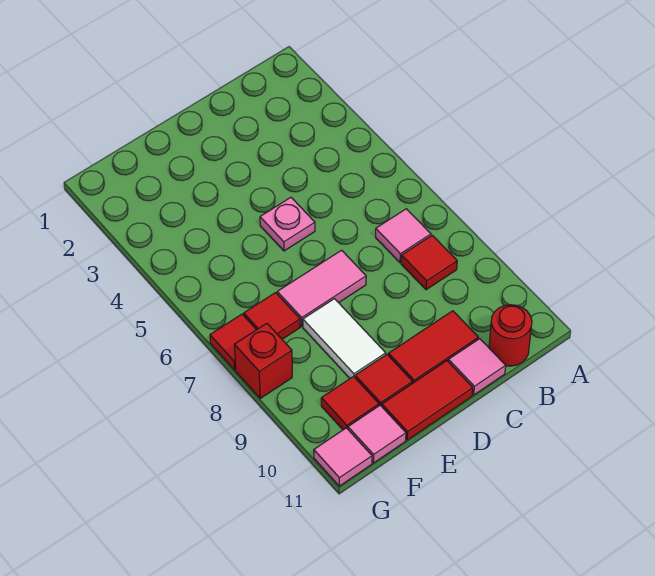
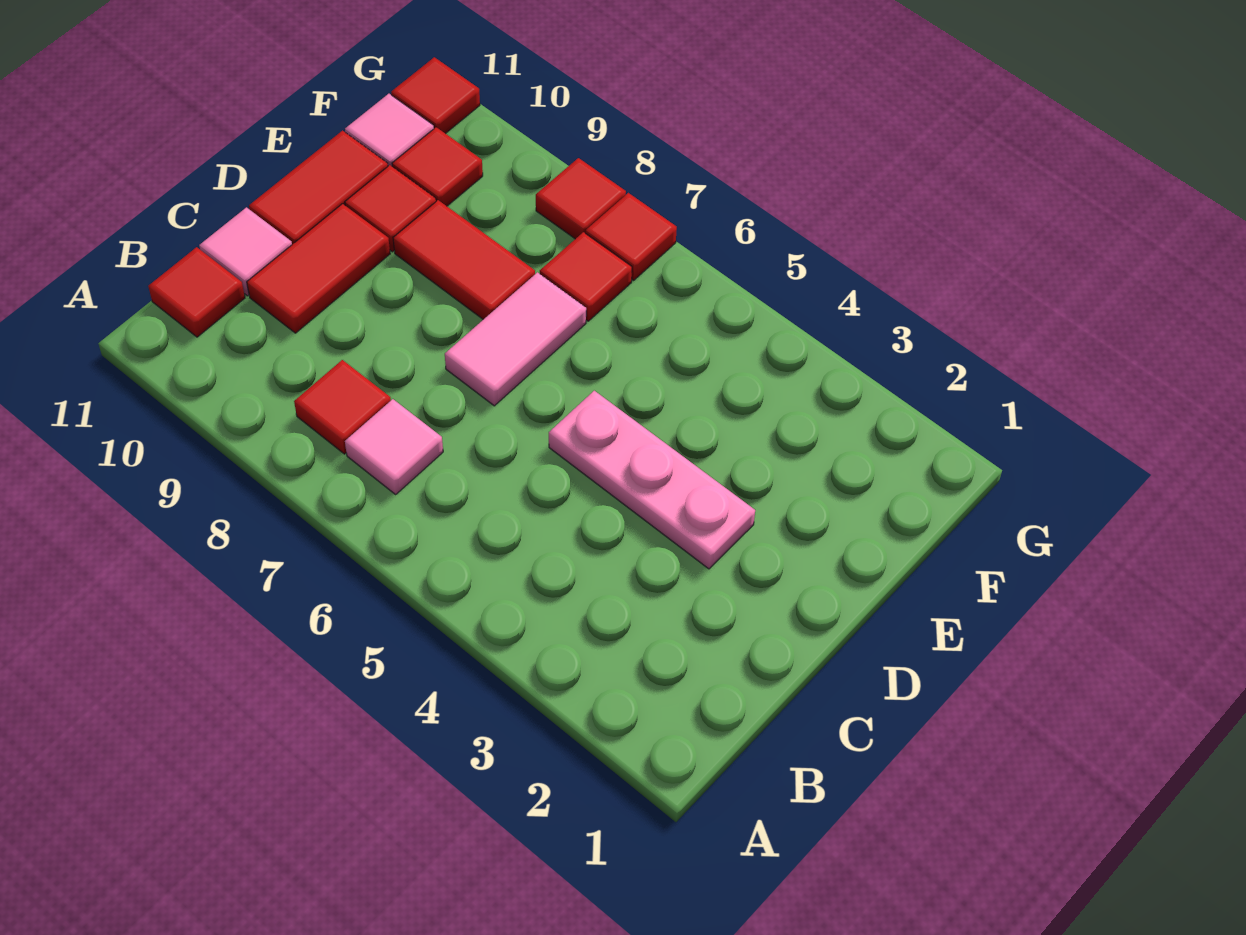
red round brick B11 level 1 -> red tile B11 level 1
pink plate D5 level 1 -> pink plate D3:D5 level 1
white tile E8:E9 level 1 -> red tile E8:E9 level 1
red brick G8 level 1 -> red tile G8 level 1
pink tile G11 level 1 -> red tile G11 level 1

